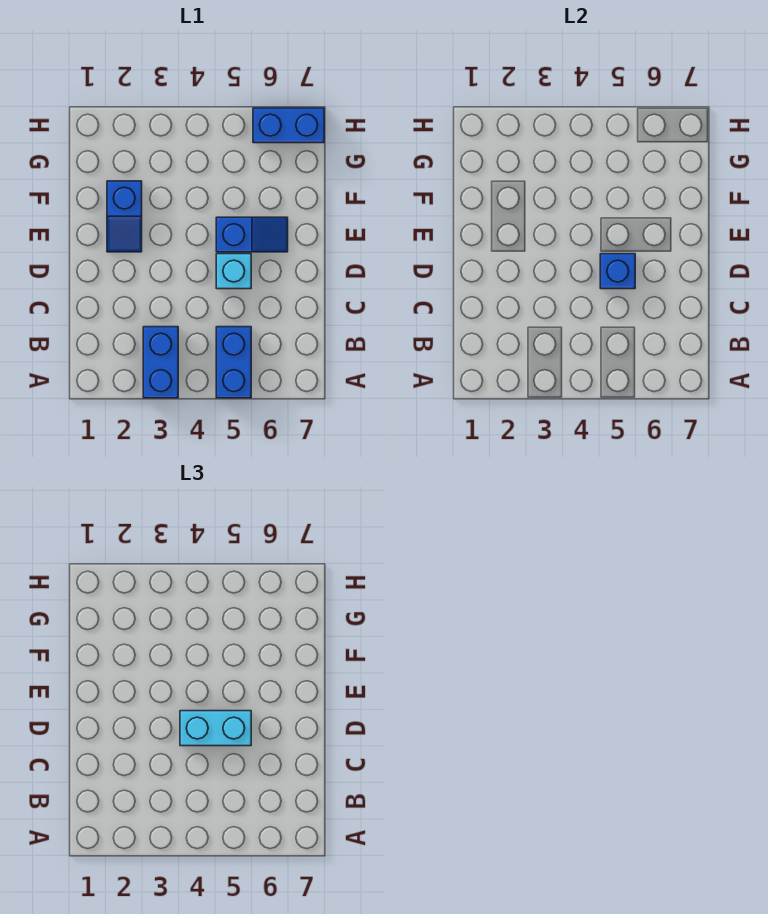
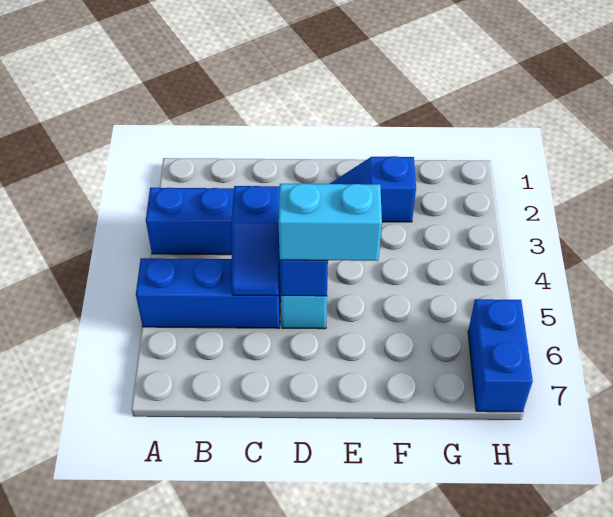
blue brick A5:B5 level 1 -> blue brick A5:C5 level 1
cyan brick D4:D5 level 3 -> cyan brick D5:E5 level 3
blue slope E5:E6 level 1 top 5 -> blue slope C4:C5 level 2 top 4

